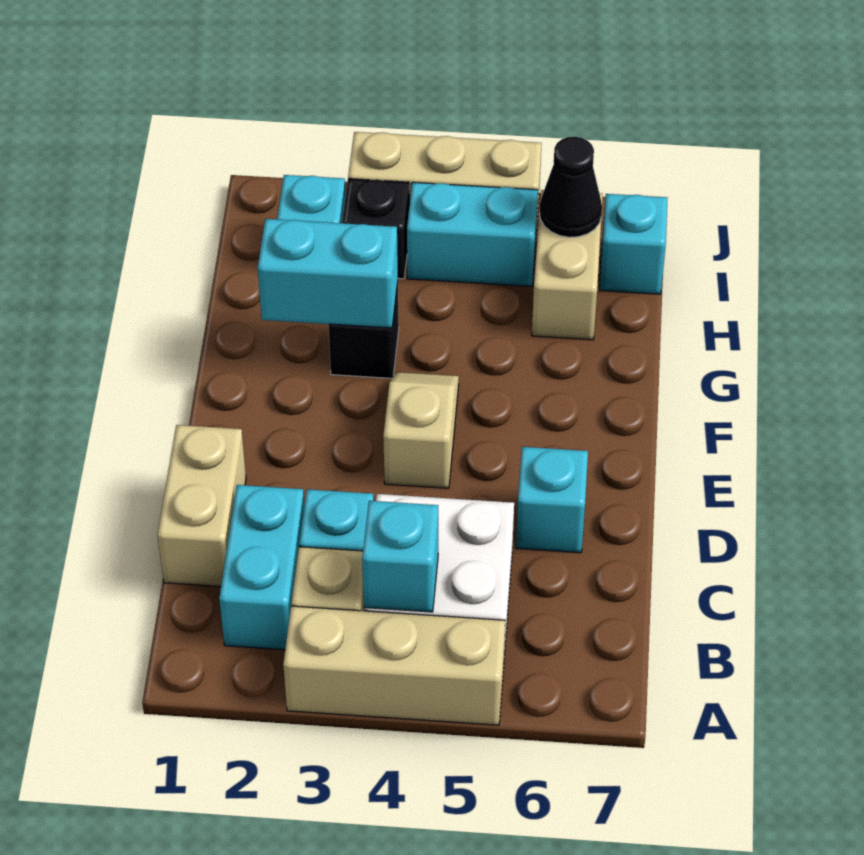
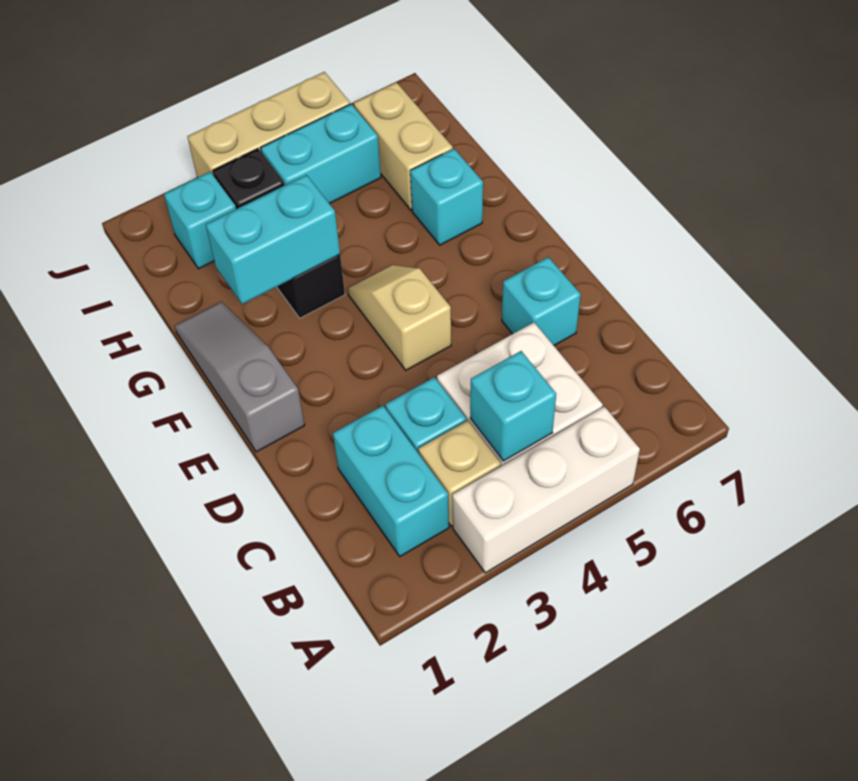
tan brick A3:A5 level 1 -> white brick A3:A5 level 1
tan brick C1:D1 level 1 -> none
none -> grey slope E1:G1 level 1 top E
black cone I6 level 2 -> none
cyan brick I7 level 1 -> cyan brick G6 level 1

